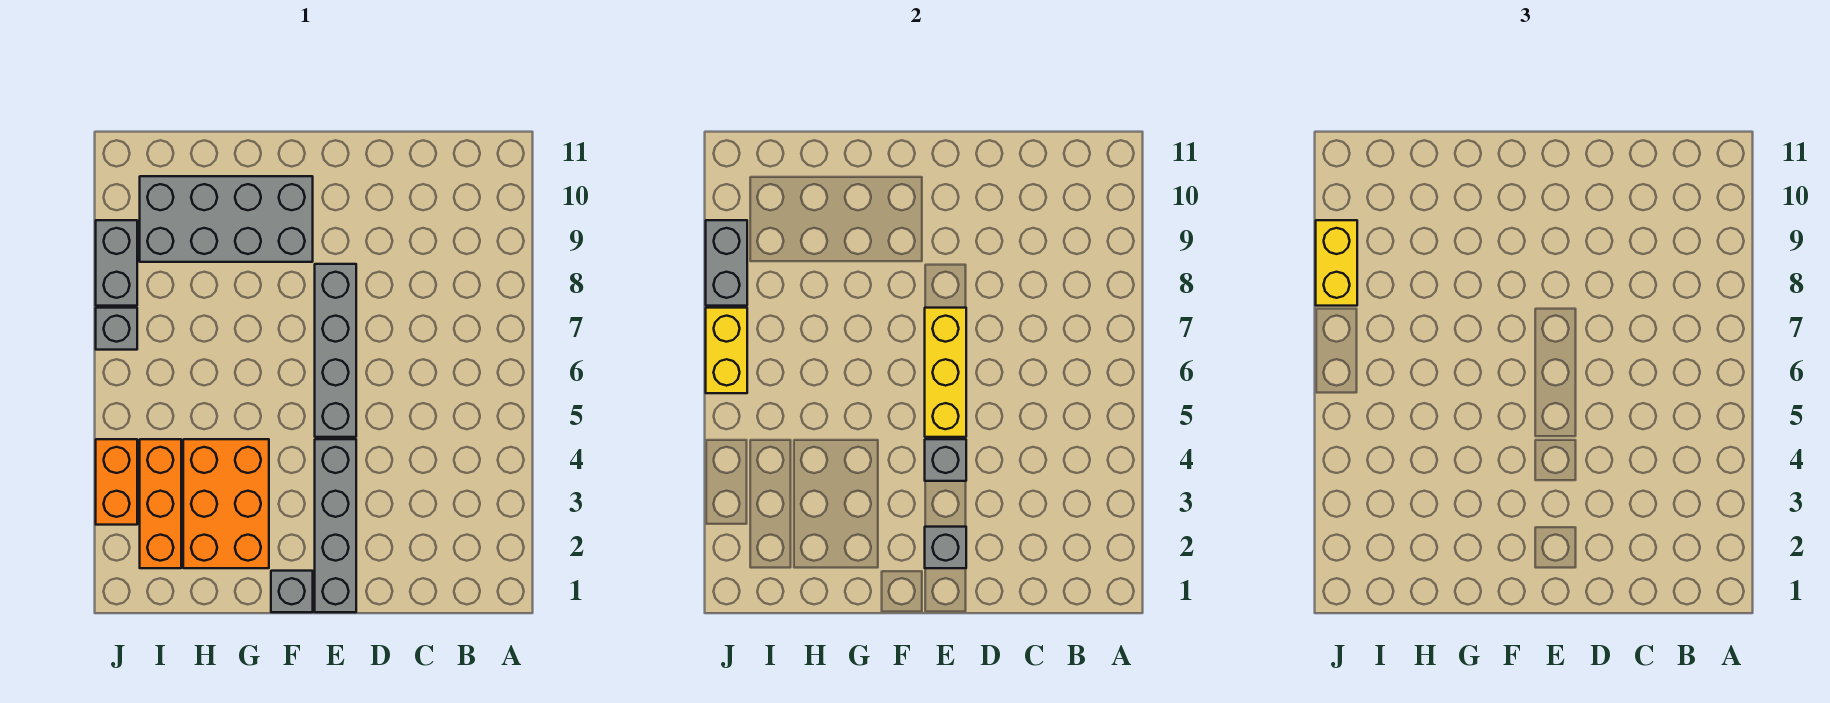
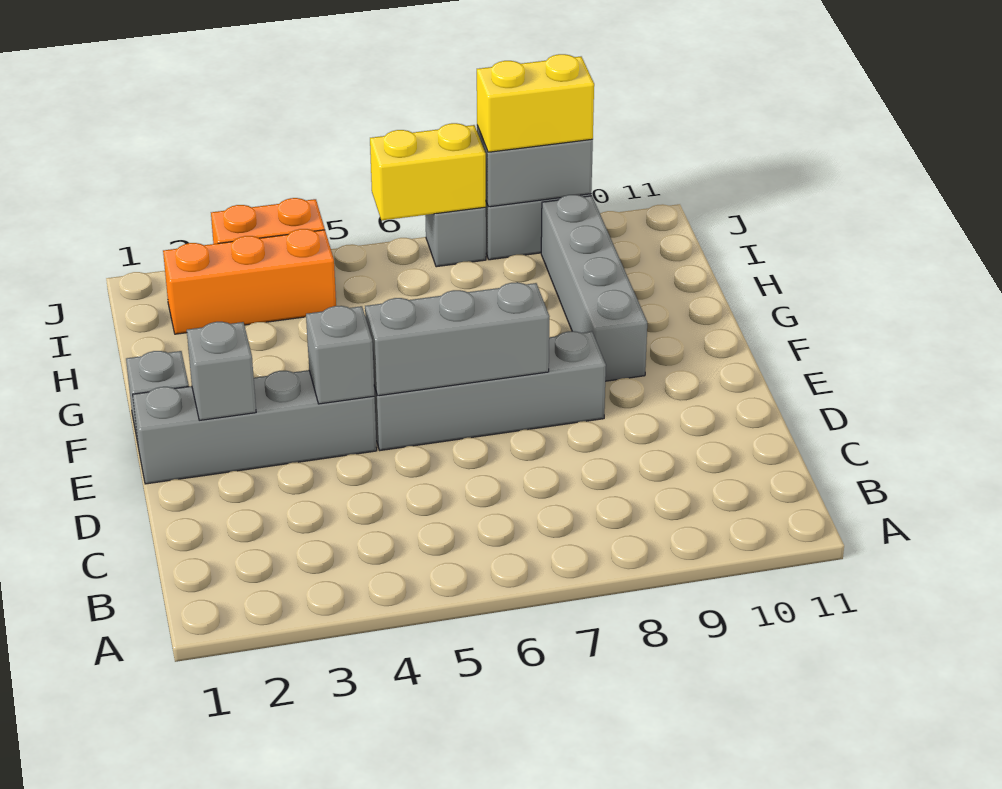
yellow brick E5:E7 level 2 -> grey brick E5:E7 level 2
grey brick F9:I10 level 1 -> grey brick F9:I9 level 1
orange brick G2:H4 level 1 -> none

